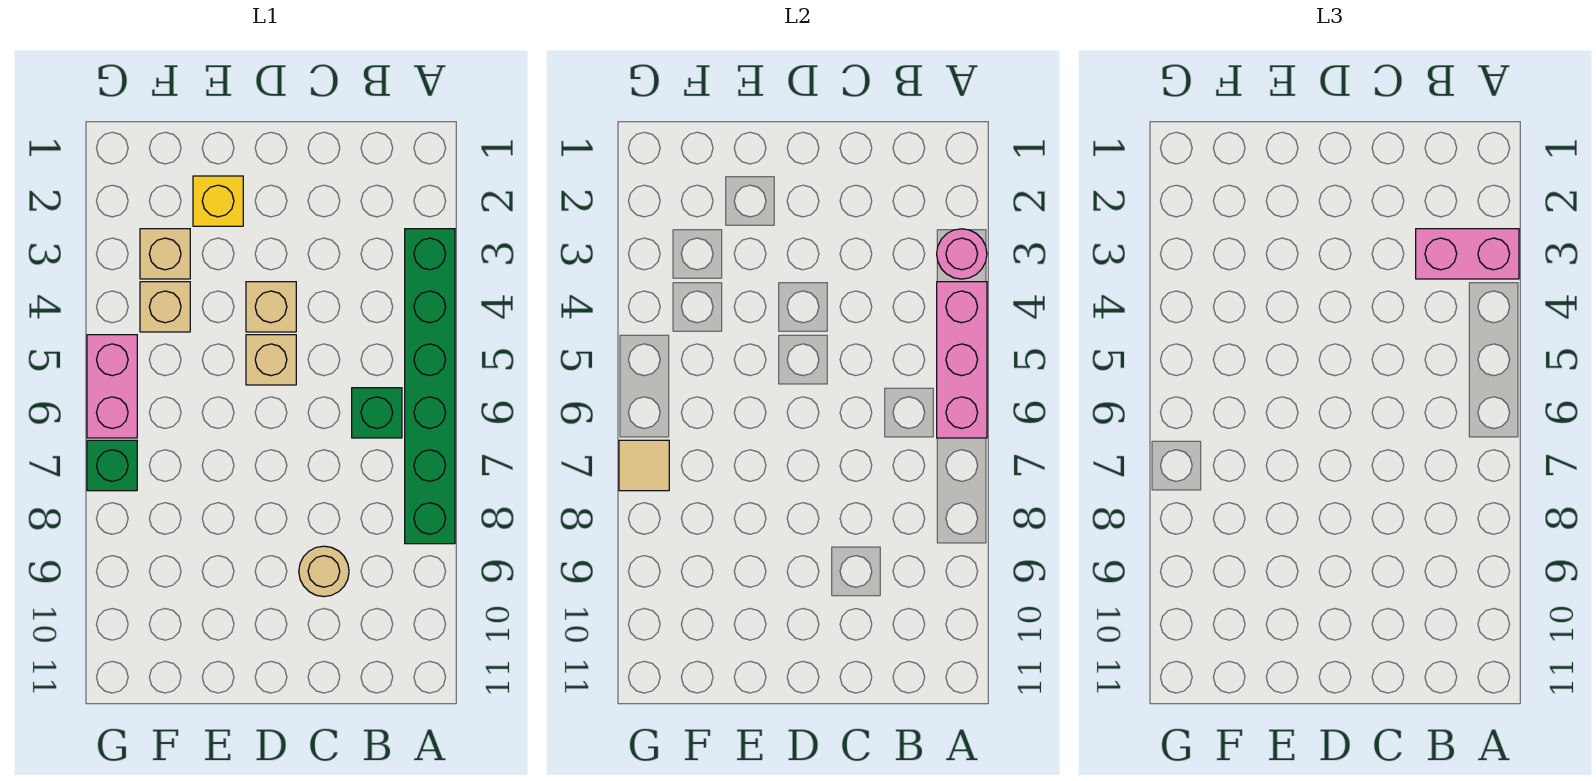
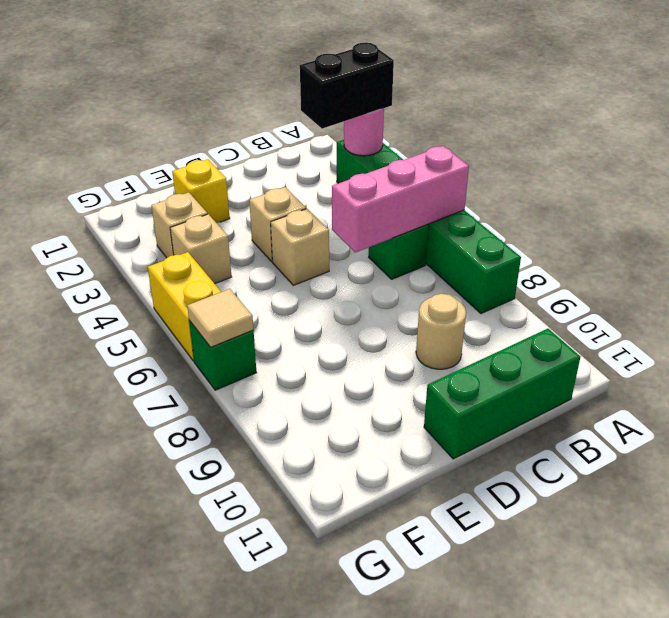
pink brick A3:B3 level 3 -> black brick A3:B3 level 3
pink brick A4:A6 level 2 -> pink brick A6:C6 level 2
none -> green brick B11:D11 level 1
pink brick G5:G6 level 1 -> yellow brick G5:G6 level 1

